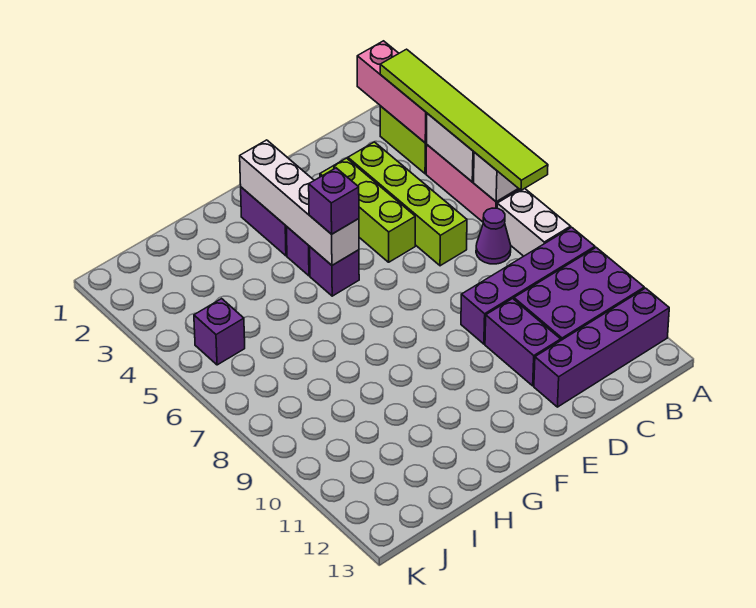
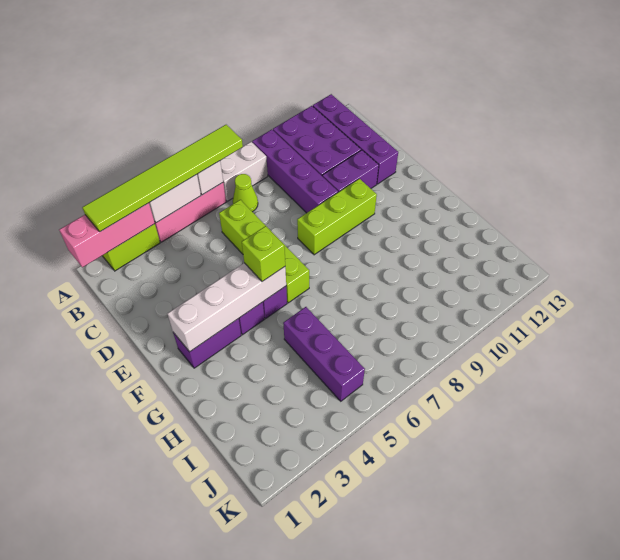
purple cone B7 level 1 -> lime cone B7 level 1
lime brick C3:C6 level 1 -> lime brick C6:F6 level 1
lime brick D3:D5 level 1 -> lime brick E8:E10 level 1
purple brick F5 level 3 -> lime brick F5 level 3
purple brick J5 level 1 -> purple brick H5:J5 level 1

